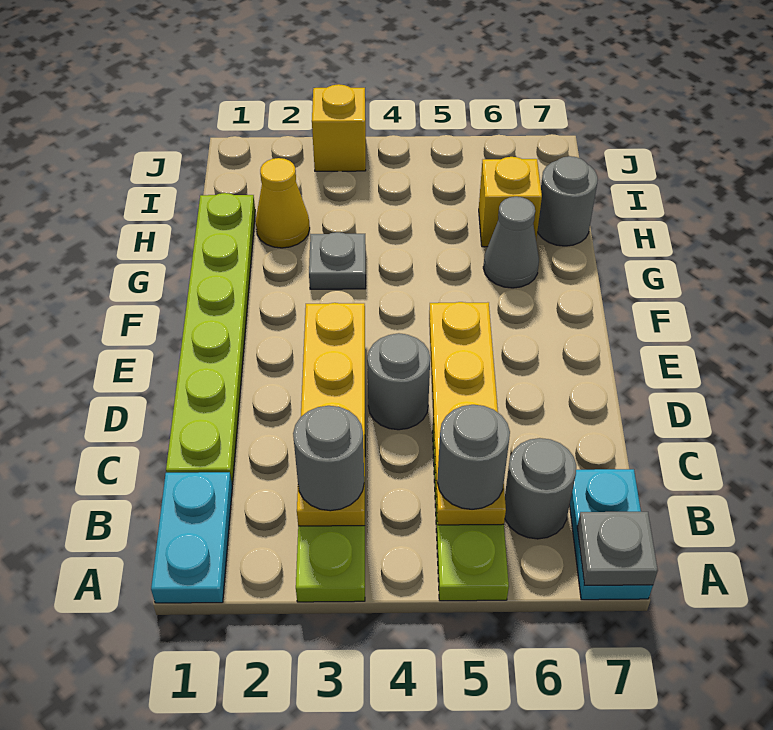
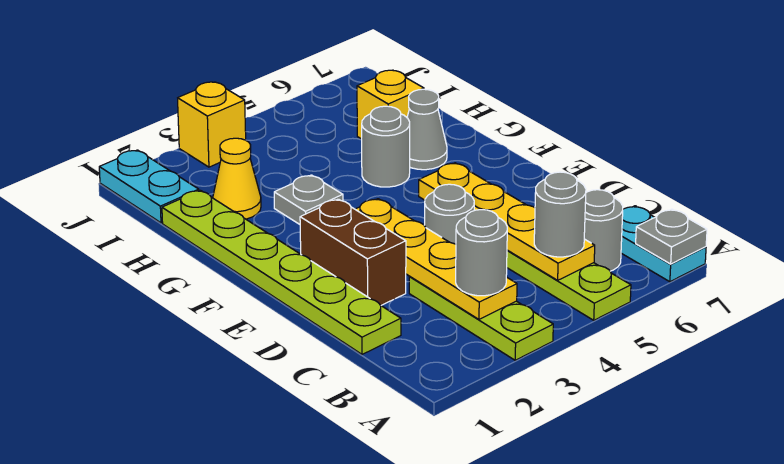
cyan plate A1:B1 level 1 -> cyan plate I1:J1 level 1
none -> brown brick D2:E2 level 1
grey round brick H7 level 1 -> grey round brick G5 level 1

